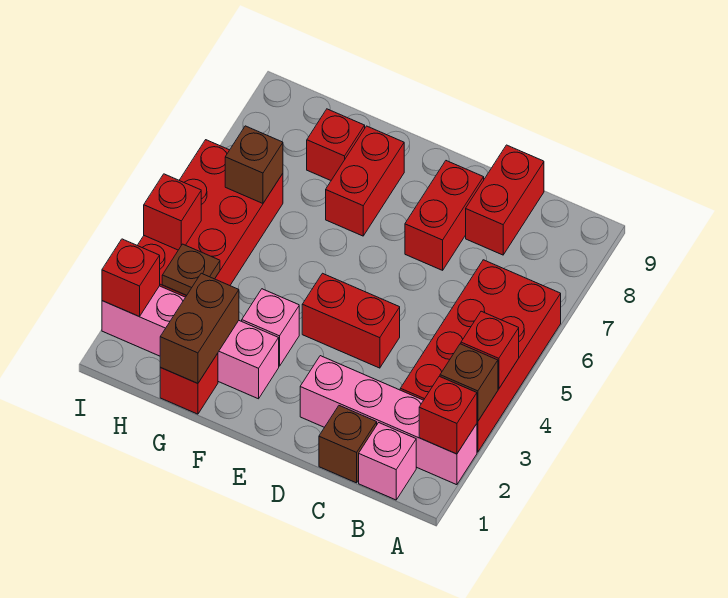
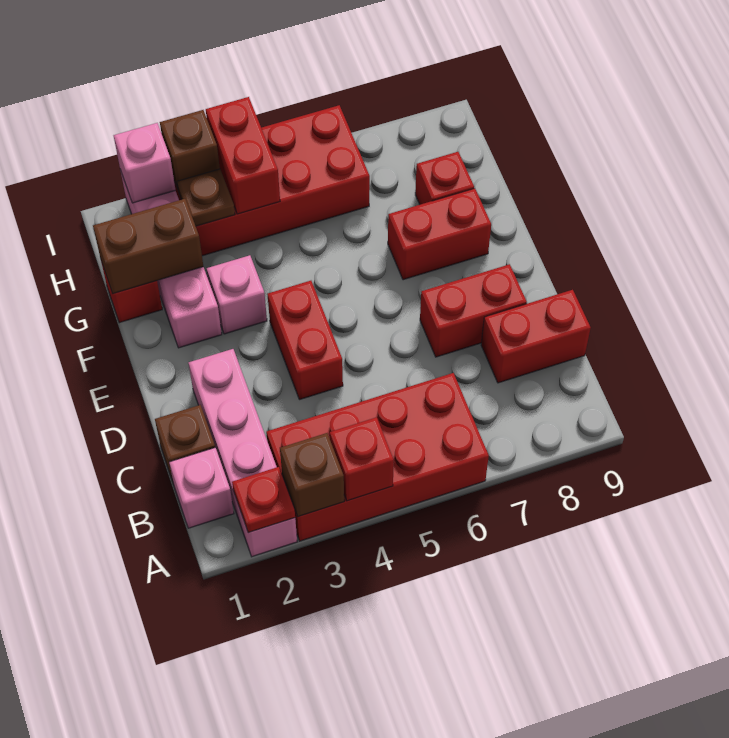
red brick A2 level 2 -> red plate A2 level 2
brown brick H6 level 2 -> brown brick I3 level 2
red brick I2 level 2 -> pink brick I2 level 2
red brick I4 level 2 -> red brick H4:I4 level 2

